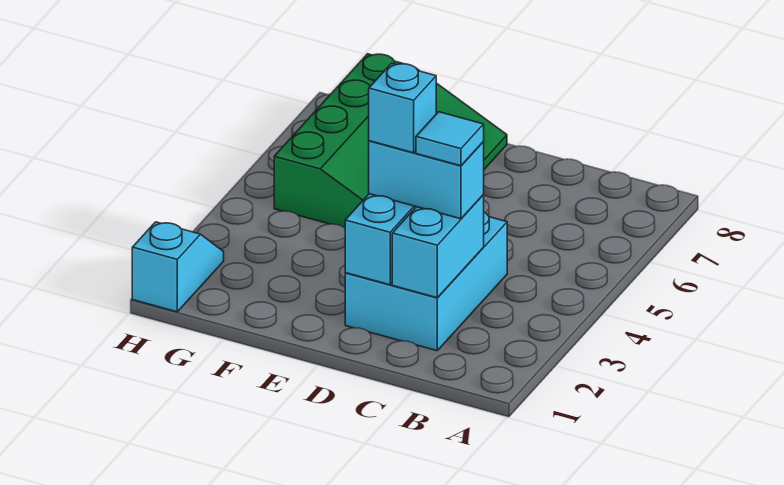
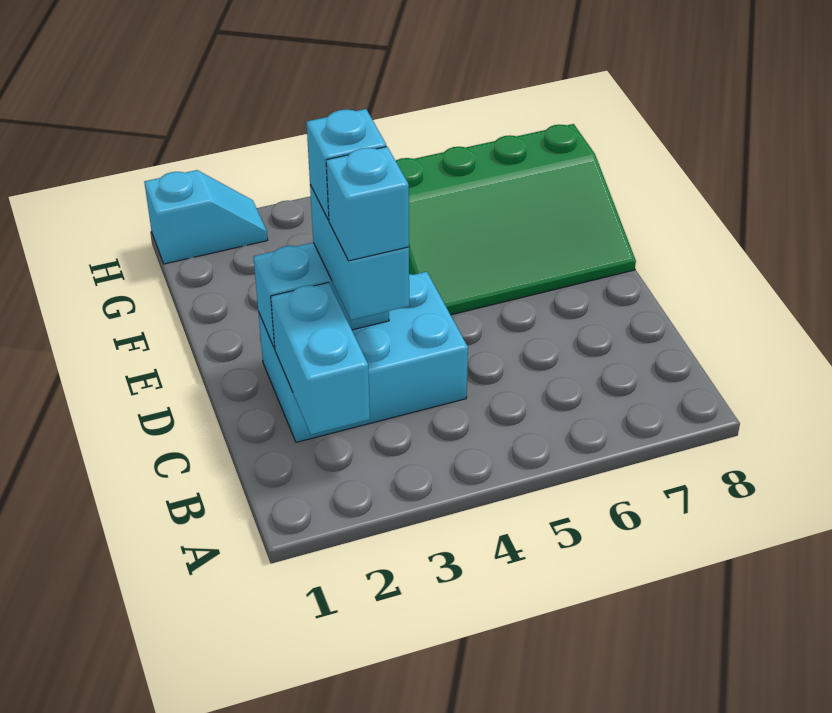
cyan brick C2:C3 level 2 -> cyan brick B2:C2 level 2
cyan tile C3 level 4 -> cyan brick C3 level 4

